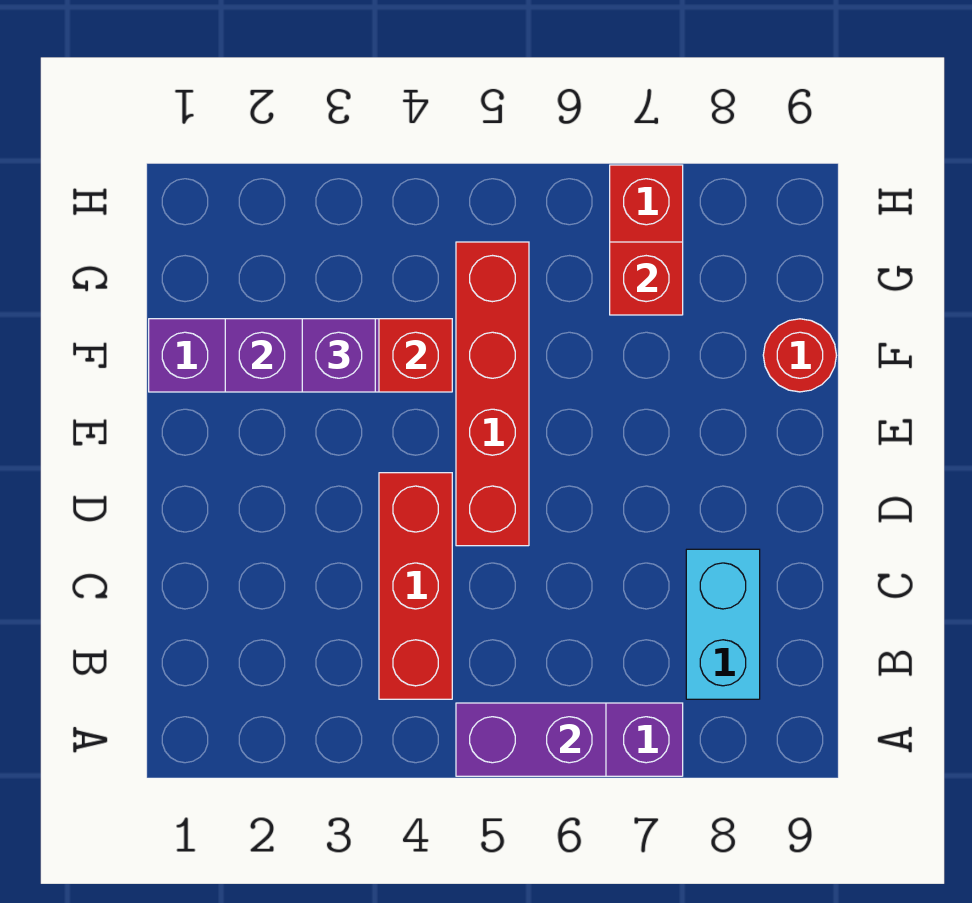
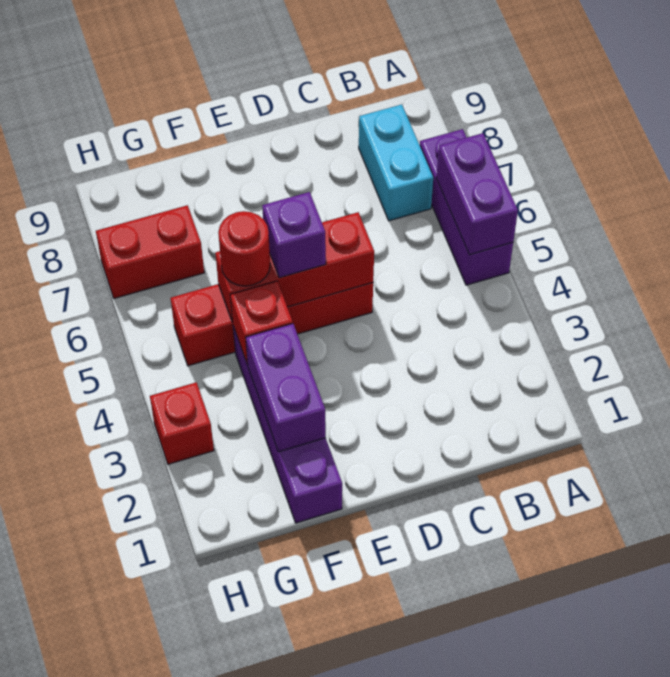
red brick B4:D4 level 1 -> red brick D5:F5 level 2
cyan brick B8:C8 level 1 -> cyan brick B7:B8 level 1
purple brick F3 level 3 -> purple brick E5 level 3
red round brick F9 level 1 -> red round brick F5 level 3
red brick G7 level 2 -> red brick H3 level 1

